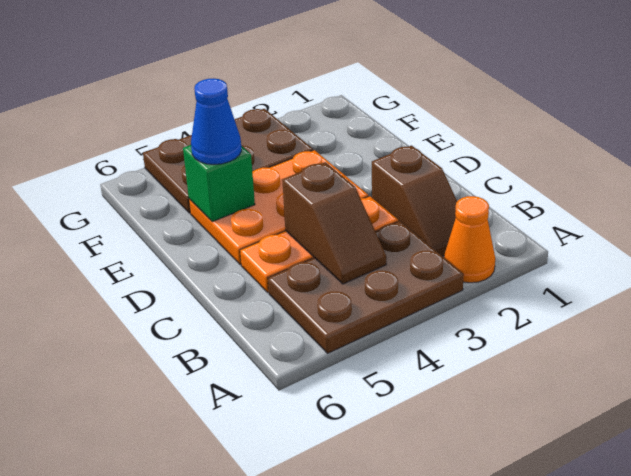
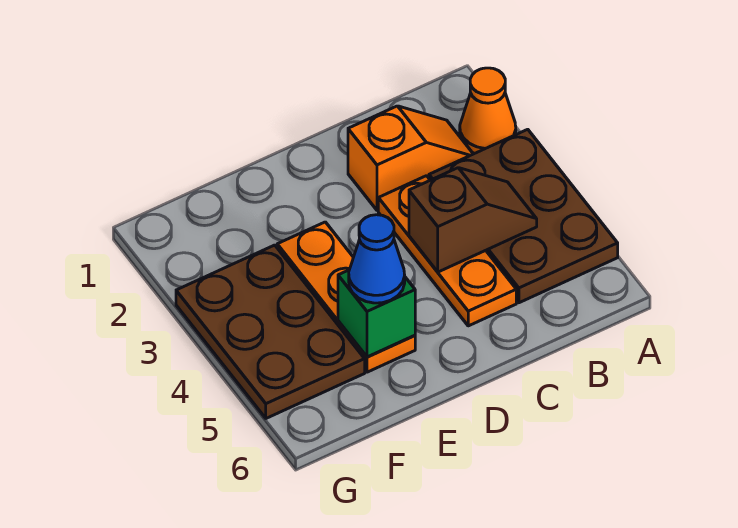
brown slope B2:C2 level 1 top C -> orange slope B2:C2 level 1 top C
orange plate D3:E5 level 1 -> orange plate E3:E5 level 1

